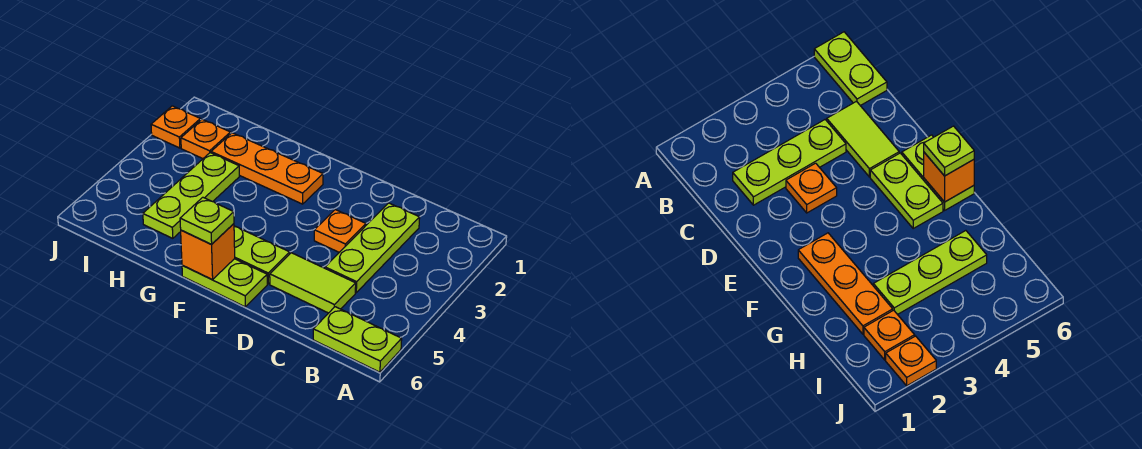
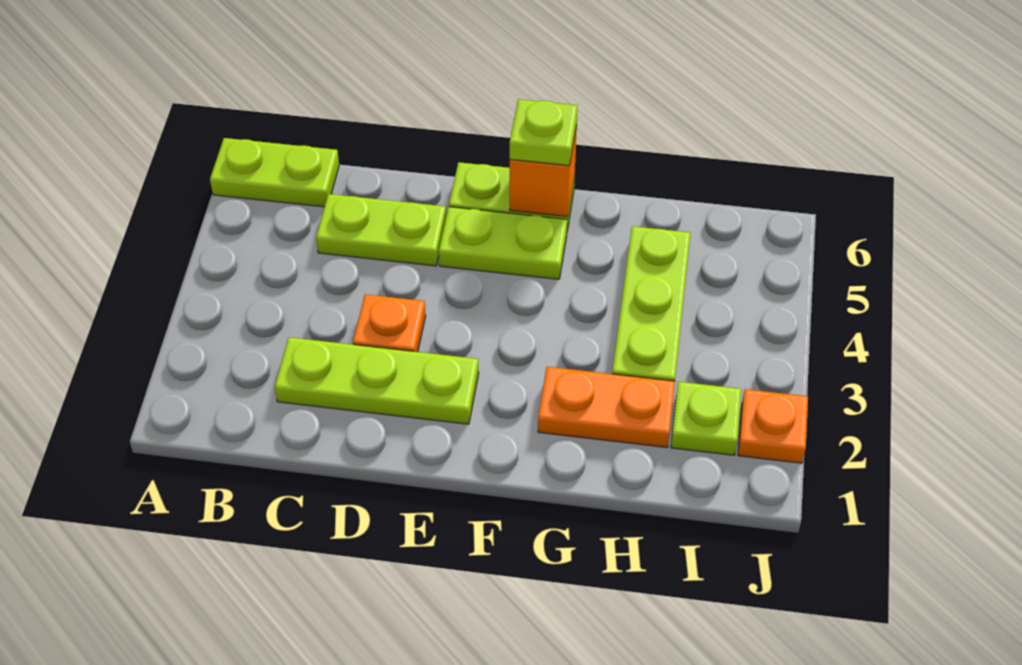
lime plate C2:C4 level 1 -> lime plate C2:E2 level 1
lime tile C5:D5 level 1 -> lime plate C5:D5 level 1
orange plate F2:H2 level 1 -> orange plate G2:H2 level 1
orange plate I2 level 1 -> lime plate I2 level 1

